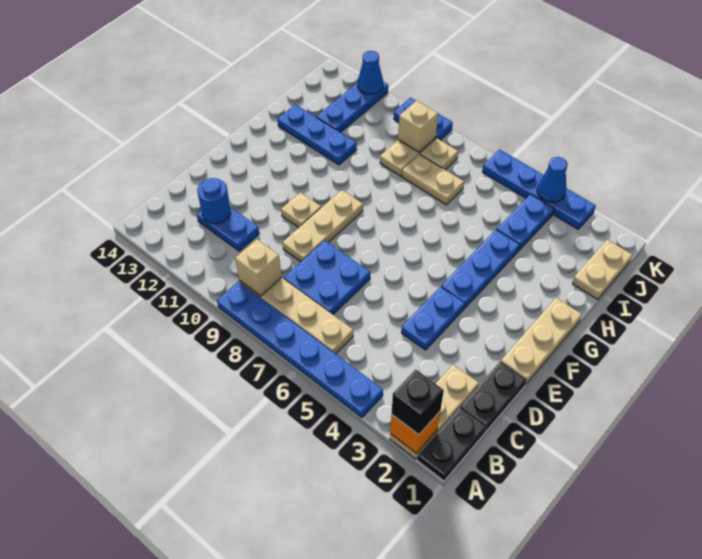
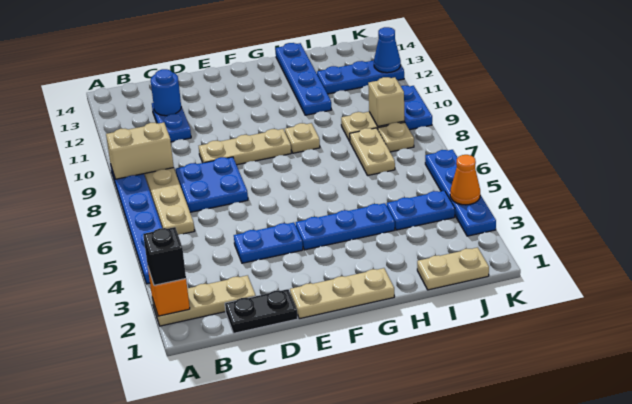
black plate A1:B1 level 1 -> none
tan brick B9 level 2 -> tan brick A9:B9 level 2
tan plate E10 level 1 -> tan plate G9 level 1
blue plate H11:H13 level 1 -> blue plate H11:H14 level 1
blue cone K4 level 2 -> orange cone K4 level 2

